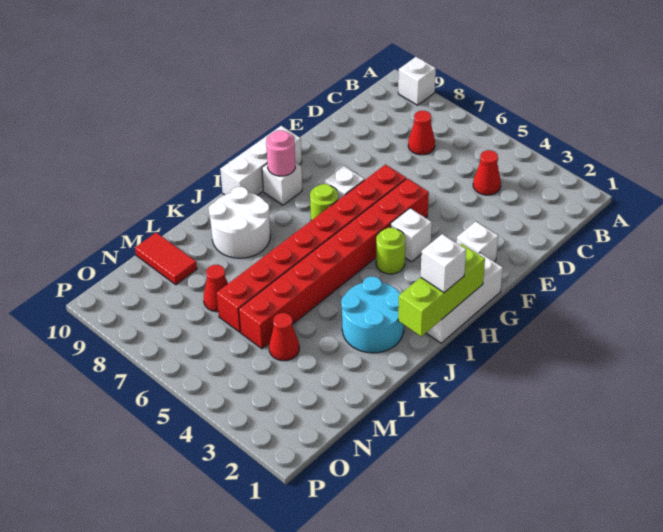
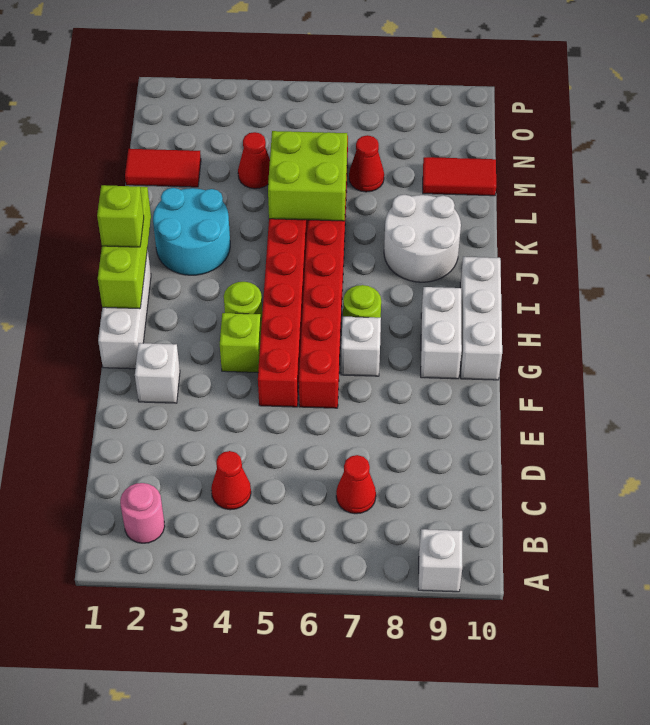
white brick G4 level 1 -> lime brick G4 level 1
white brick H9 level 1 -> white brick G9:H9 level 1
pink round brick H9 level 2 -> pink round brick B2 level 1
white brick I1 level 3 -> lime brick I1 level 3
none -> lime brick K5:L6 level 2
none -> red tile M1:M2 level 1

